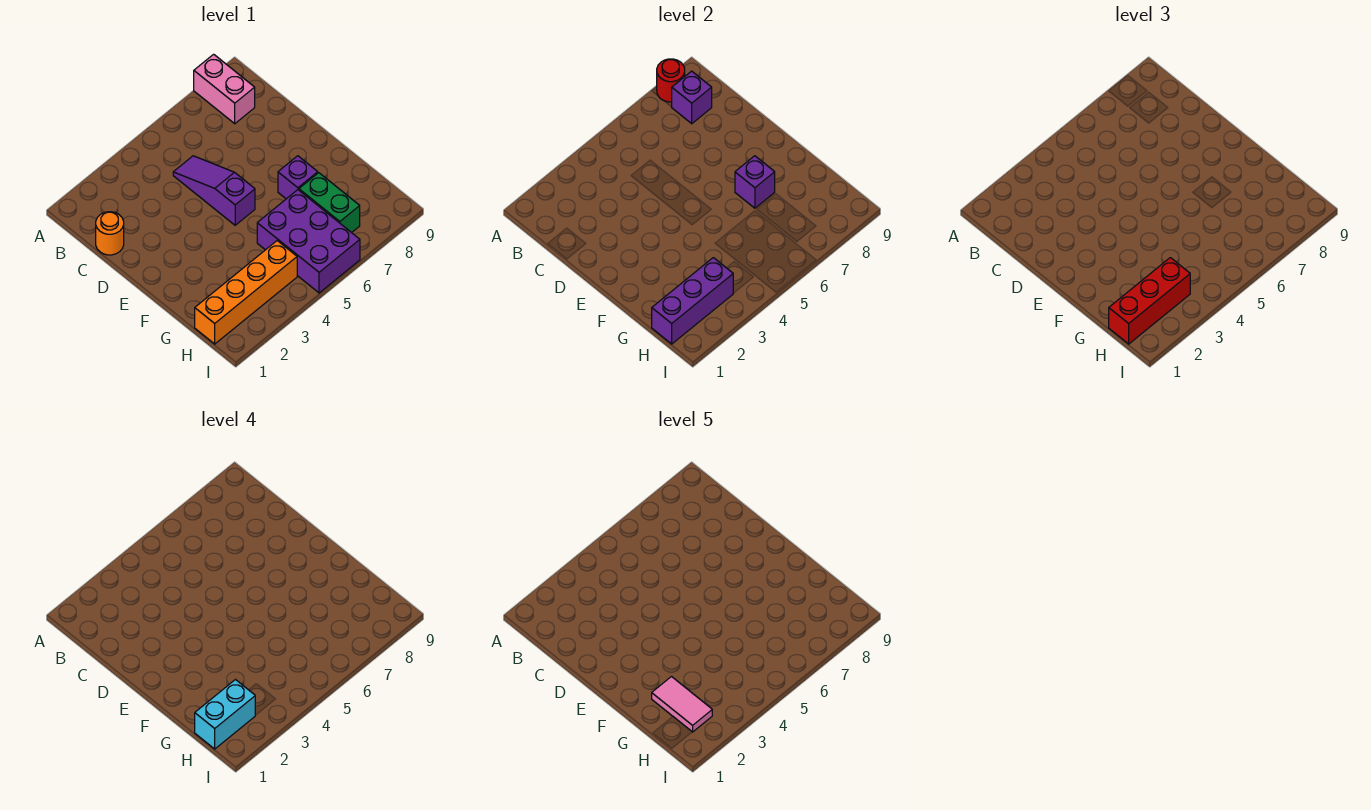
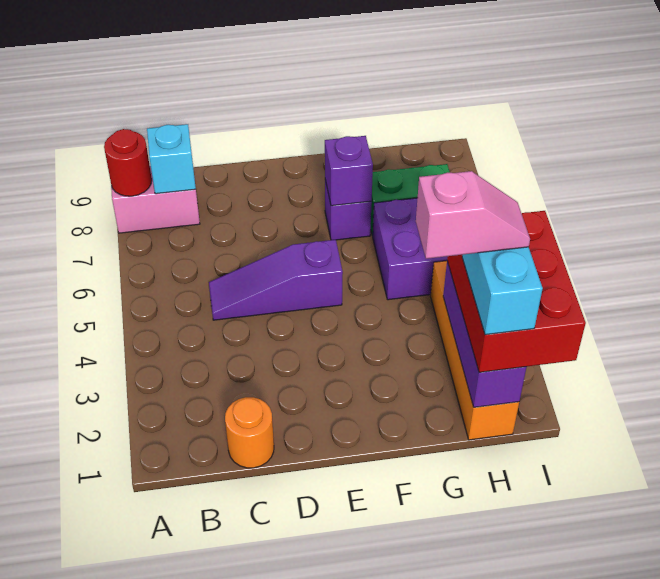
purple brick B8 level 2 -> cyan brick B8 level 2
pink tile G2:H2 level 5 -> pink slope G2:H2 level 5 top G
red brick H1:H3 level 3 -> red brick H1:I3 level 3

